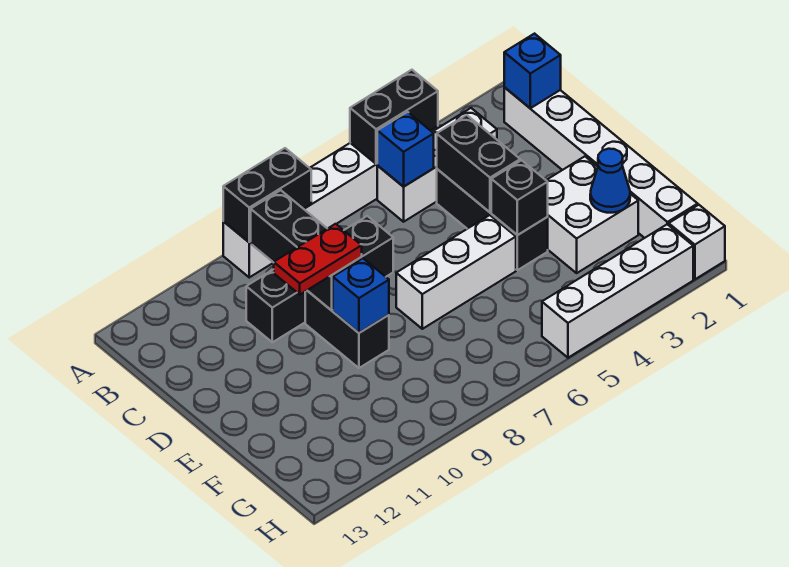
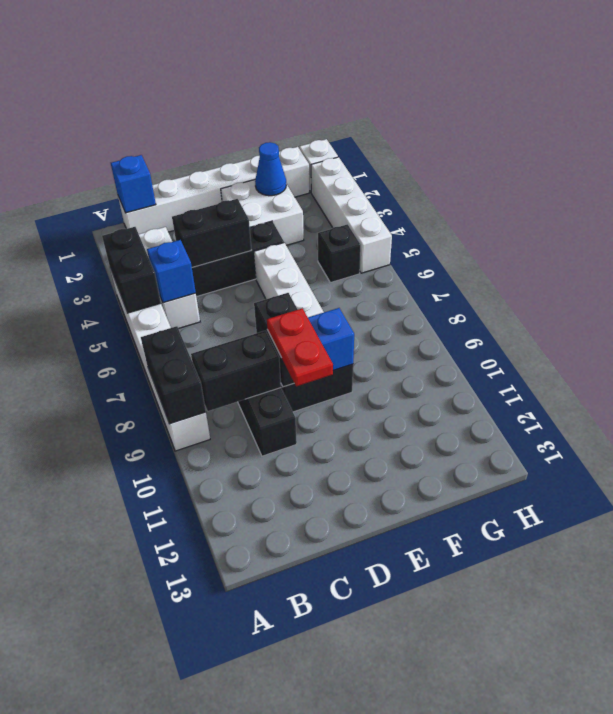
black brick E4 level 2 -> black brick G5 level 1

